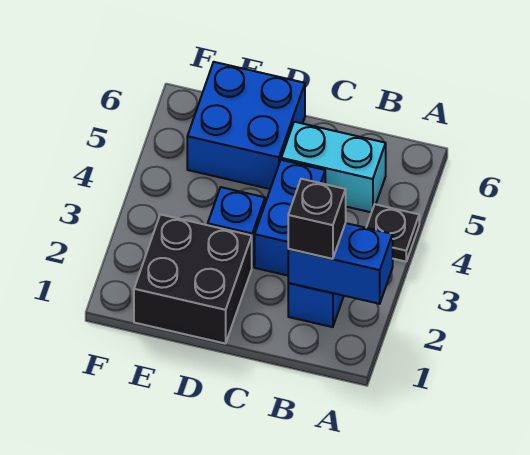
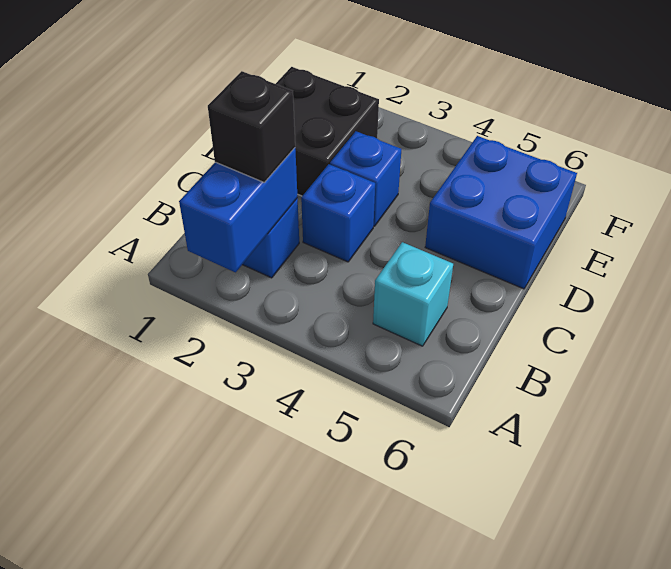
black plate A4 level 1 -> none
cyan brick B5:C5 level 1 -> cyan brick B5 level 1
blue brick C3:C4 level 1 -> blue brick C3 level 1

